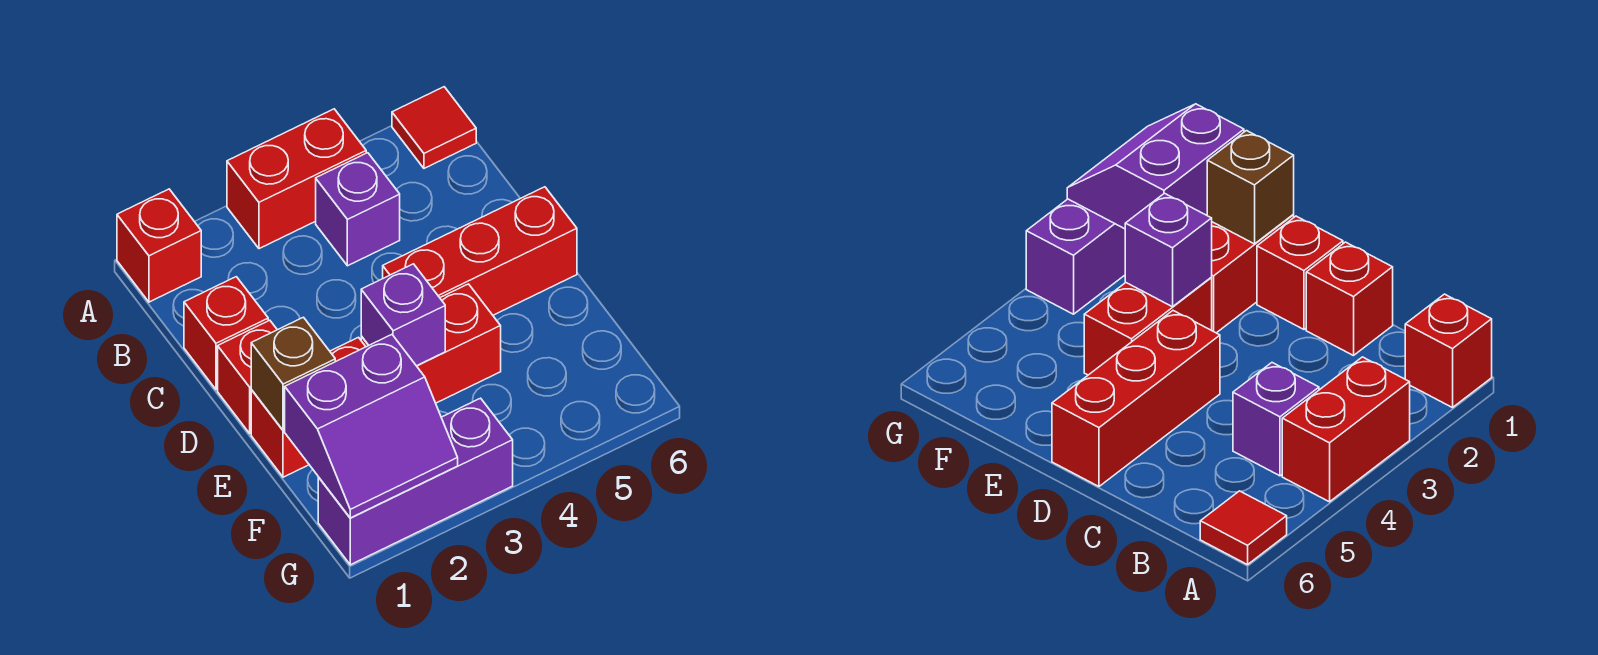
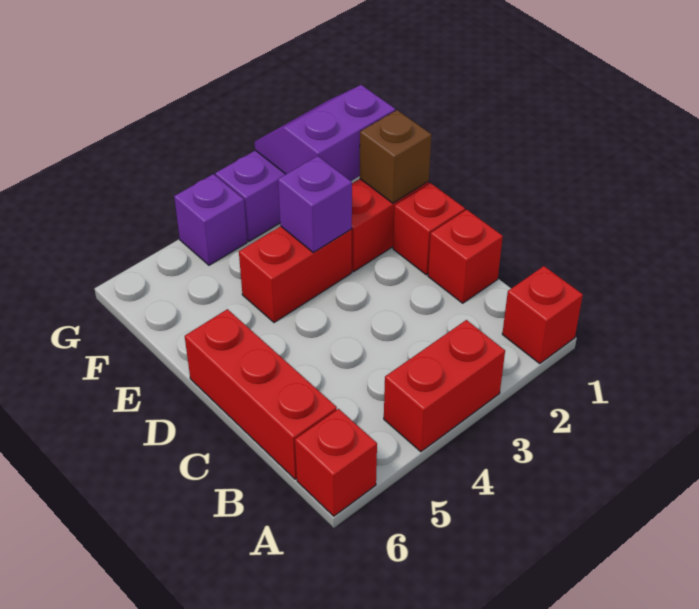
red tile A6 level 1 -> red brick A6 level 1
purple brick B4 level 1 -> purple brick G4 level 1
red brick D4:D6 level 1 -> red brick B6:D6 level 1

